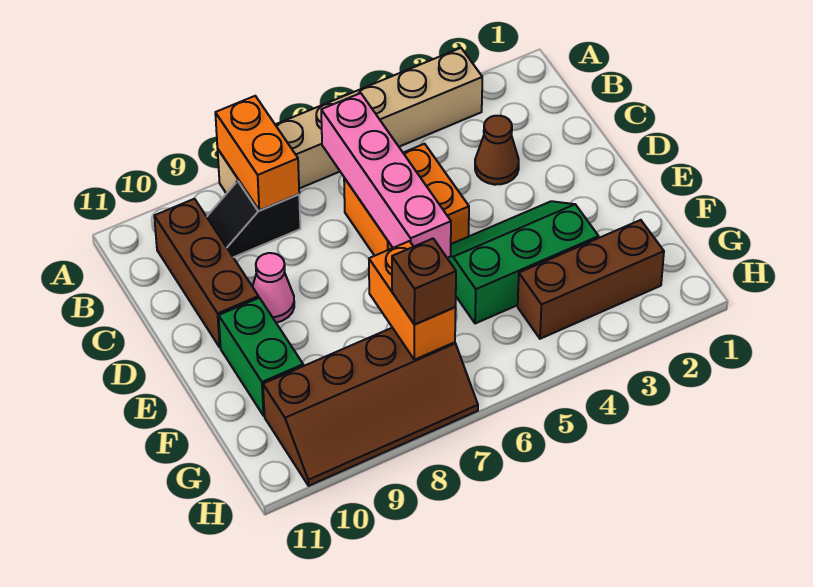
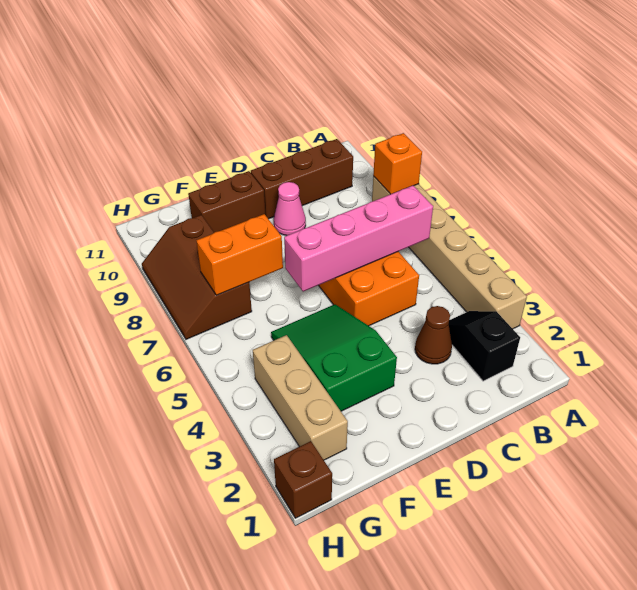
orange brick A8:B8 level 2 -> orange brick A8 level 2
black slope B8:B9 level 1 top 8 -> black slope B2:B3 level 1 top 2
green slope E3:F5 level 1 top F -> green slope E3:F5 level 1 top 3
green brick E10:F10 level 1 -> brown brick E10:F10 level 1
brown brick G2:G4 level 1 -> tan brick G2:G4 level 1
brown slope G7:H10 level 1 top G -> brown slope G7:H9 level 1 top G
brown brick G7 level 3 -> brown brick H1 level 1

